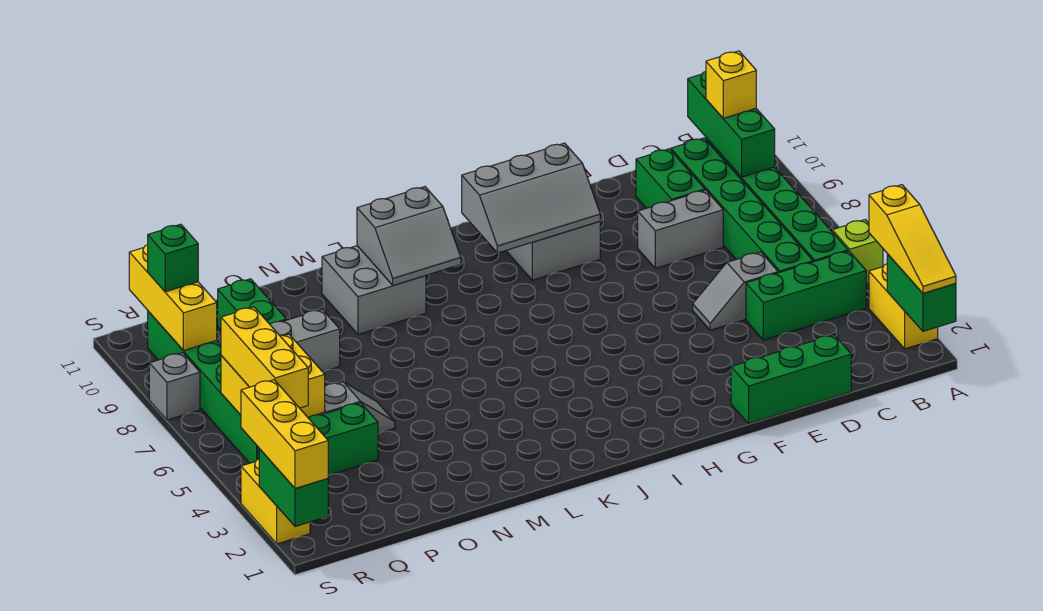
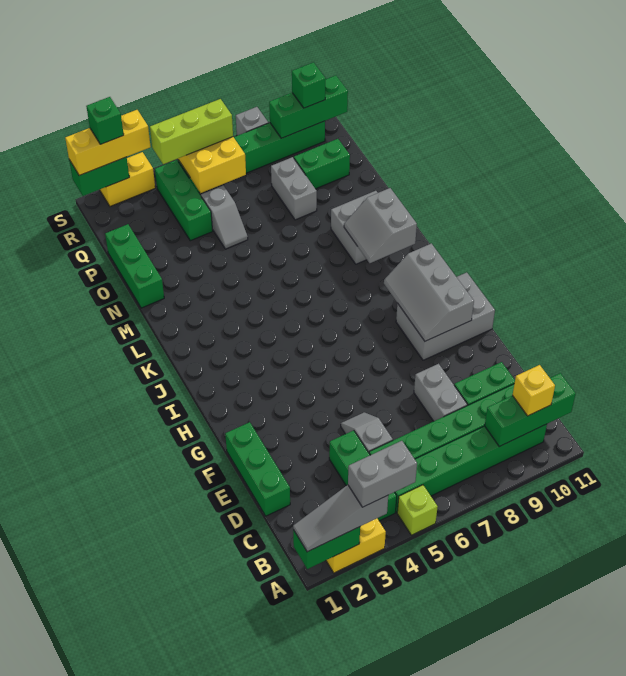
yellow slope A1:A3 level 3 top 3 -> grey slope A1:A3 level 3 top 3
none -> grey brick A3:A4 level 4
none -> green brick N1:P1 level 1
yellow brick R4:R6 level 3 -> lime brick R4:R6 level 3
yellow brick R9:R11 level 2 -> green brick R9:R11 level 2
none -> green brick S2 level 4

